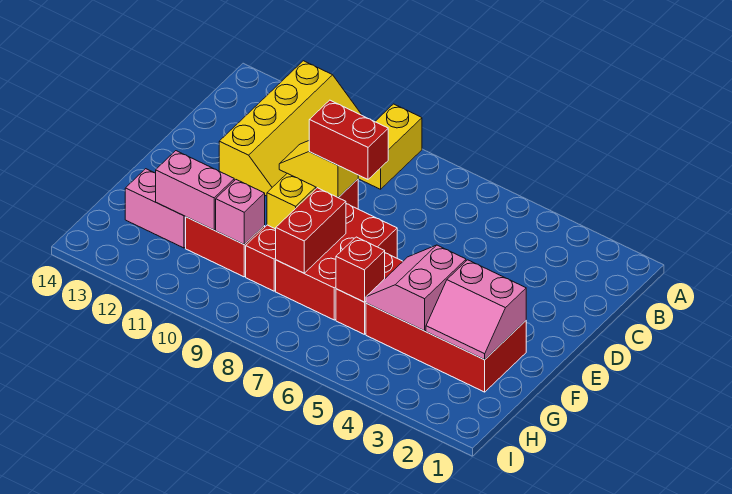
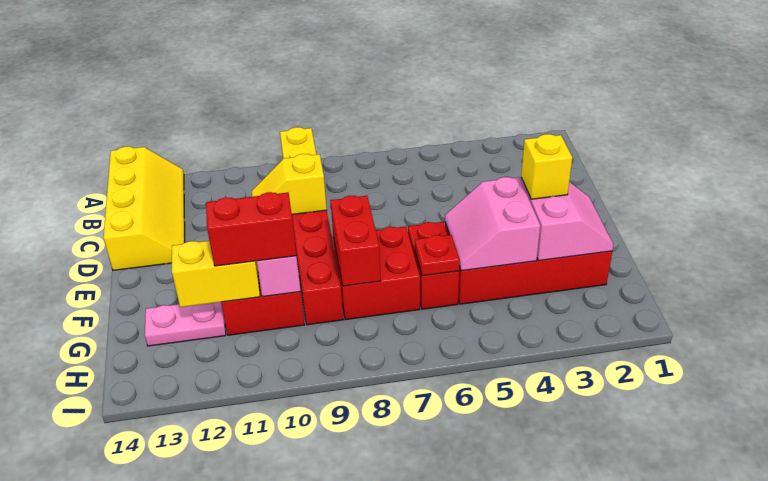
yellow slope A11:D12 level 1 top 12 -> yellow slope A13:D14 level 1 top 14
red brick D8:D9 level 3 -> red brick G10:G11 level 3
red brick E7:G8 level 1 -> red brick F7:G8 level 1
pink slope F2:G3 level 2 top F -> pink slope F2:G3 level 2 top 3
yellow brick F9 level 2 -> yellow brick F3 level 3
red brick G6 level 2 -> red plate G6 level 2
pink brick G11:G12 level 2 -> yellow brick G11:G12 level 2
pink brick G12:G13 level 1 -> pink plate G12:G13 level 1

